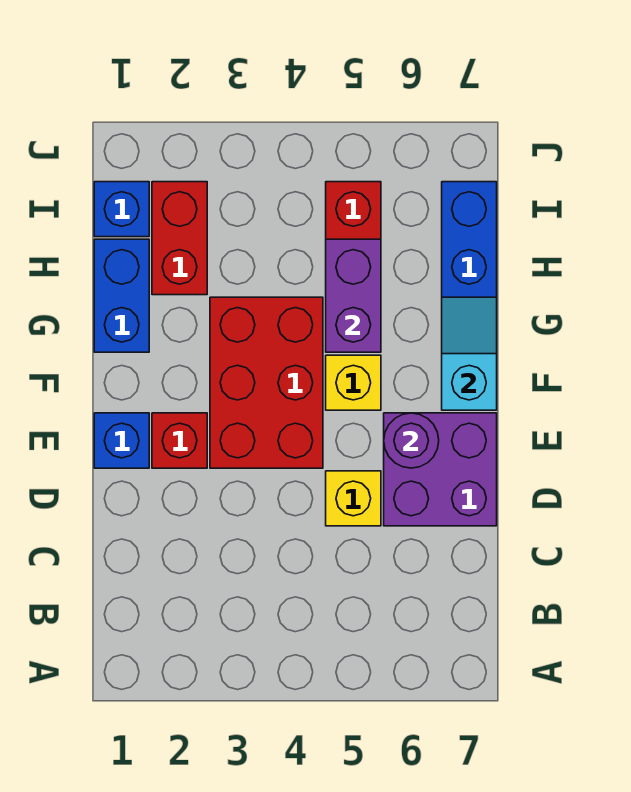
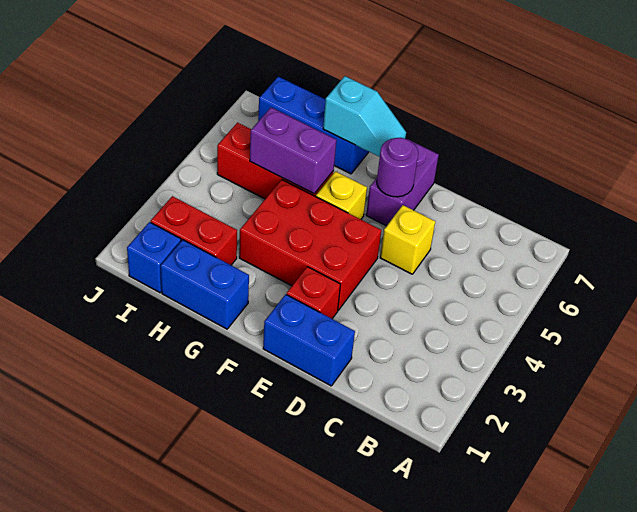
purple brick D6:E7 level 1 -> purple brick E6:E7 level 1
blue brick E1 level 1 -> blue brick D1:E1 level 1
cyan slope F7:G7 level 2 top F -> cyan slope F7:G7 level 2 top G

